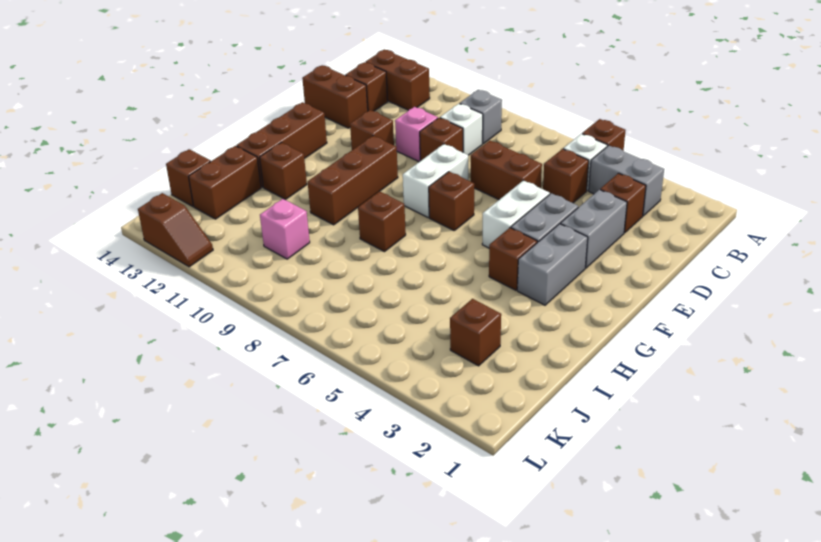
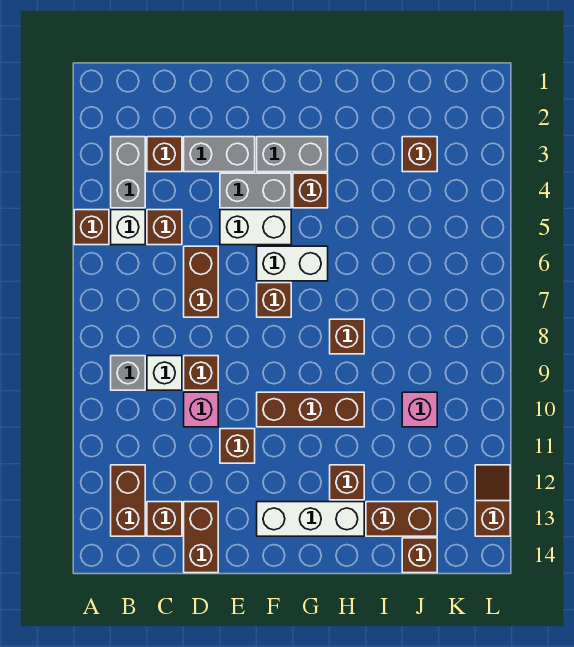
white brick E8:F8 level 1 -> white brick F6:G6 level 1
brown brick F13:H13 level 1 -> white brick F13:H13 level 1

